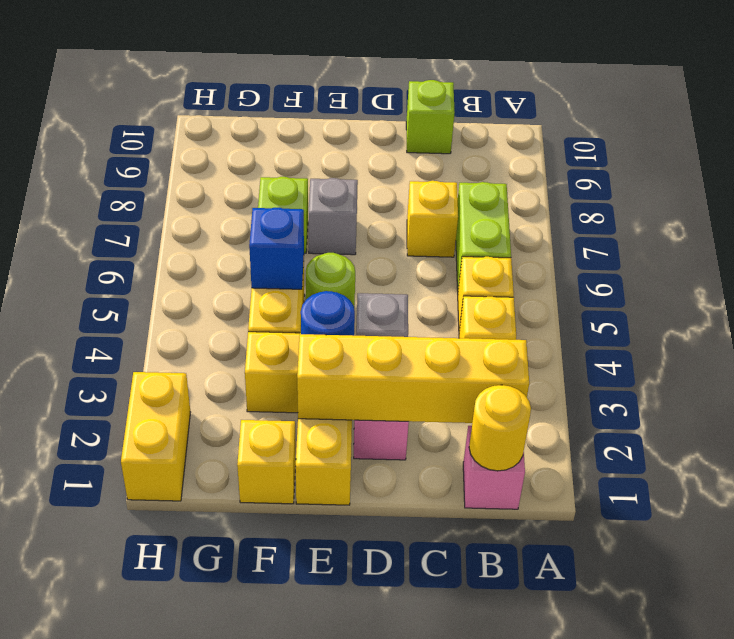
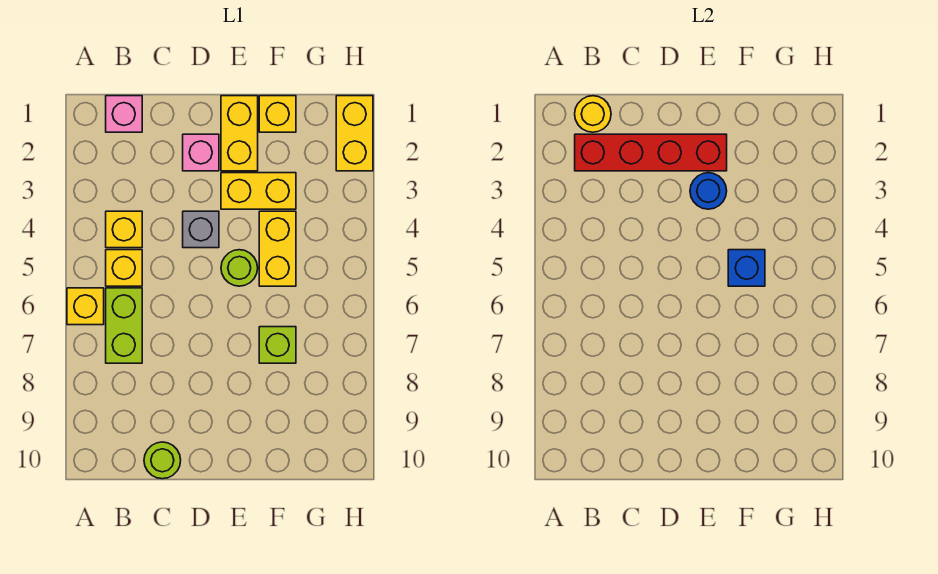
yellow brick B2:E2 level 2 -> red brick B2:E2 level 2
yellow brick C7 level 1 -> yellow brick A6 level 1
lime brick C10 level 1 -> lime round brick C10 level 1
grey brick E7 level 1 -> none

